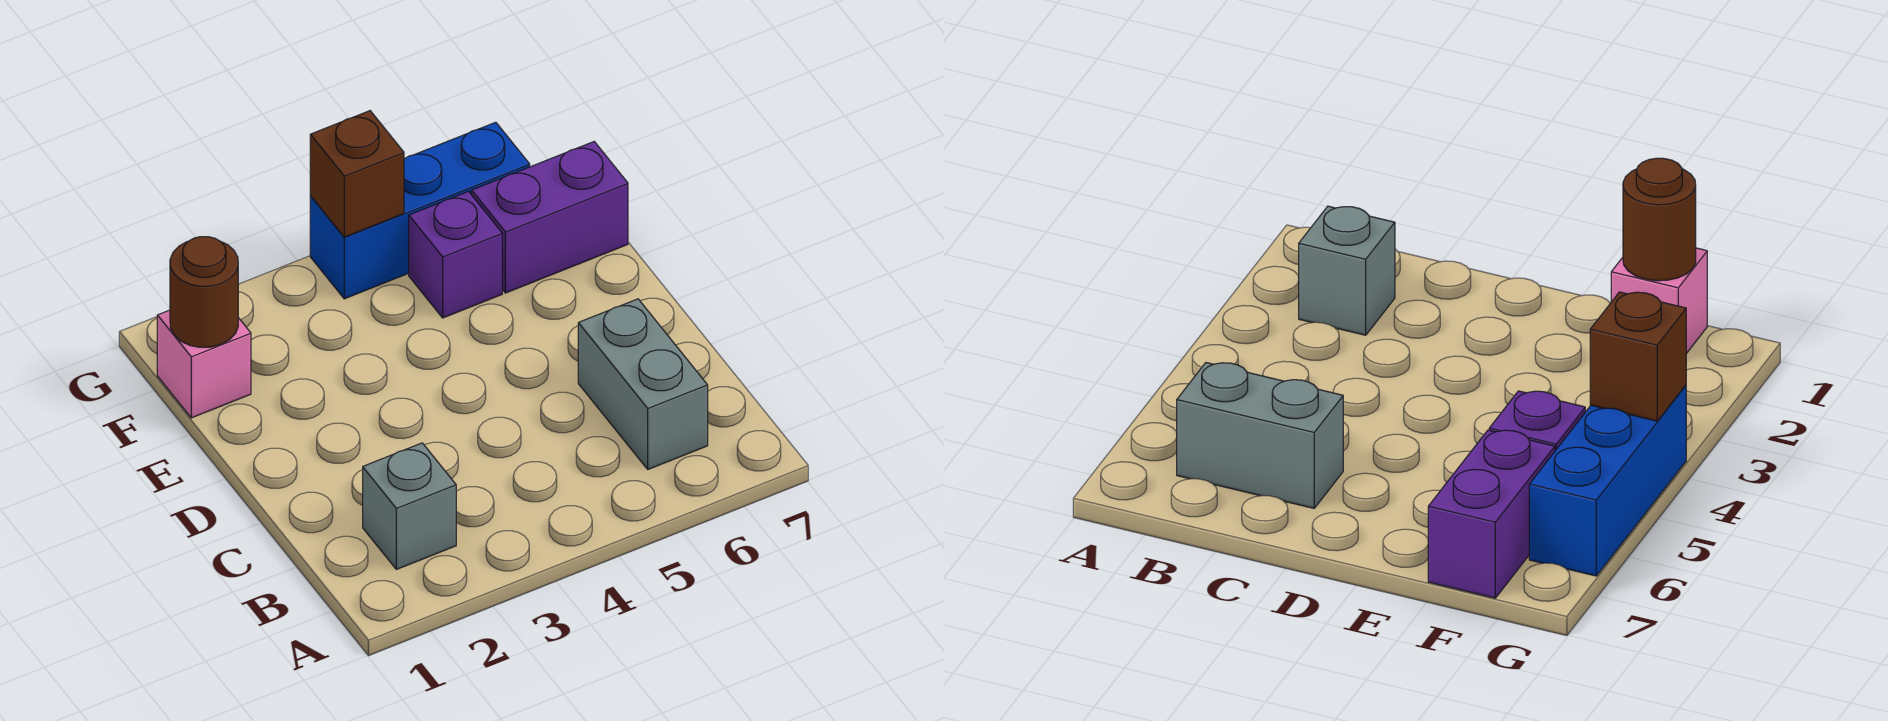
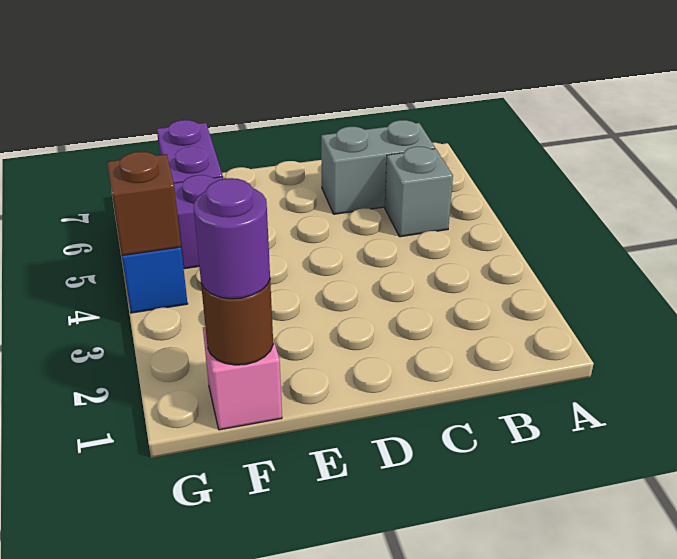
grey brick B2 level 1 -> grey brick B5 level 1
none -> purple round brick F1 level 3

